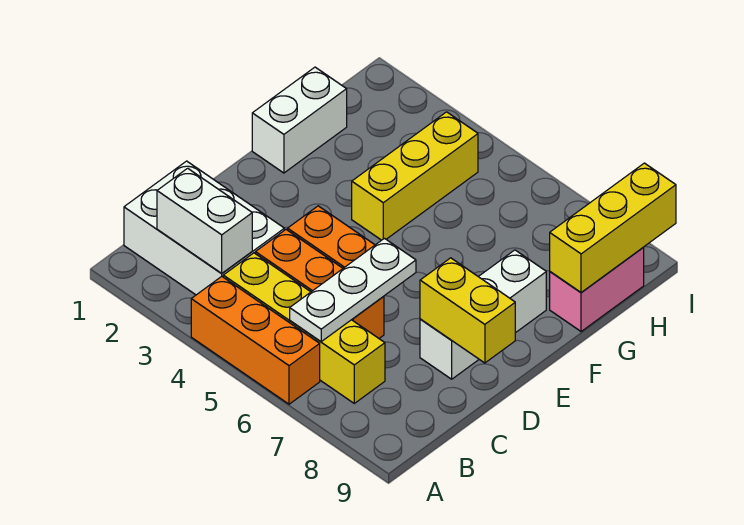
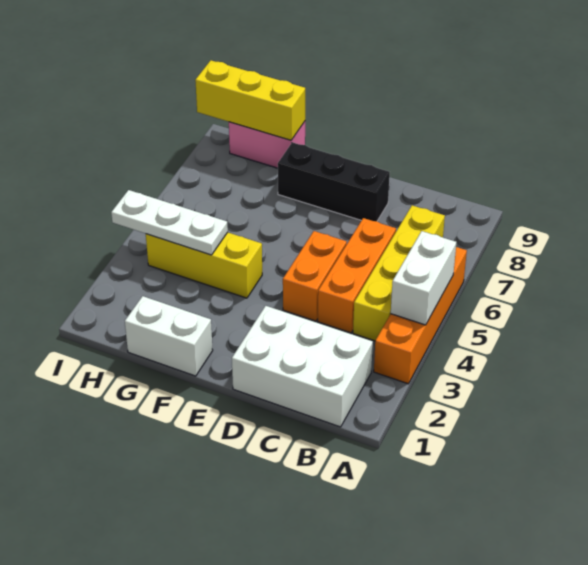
orange brick A4:A6 level 1 -> orange brick A3:A6 level 1
white brick B1:C3 level 1 -> white brick B1:D2 level 1
white brick B2:B3 level 2 -> white brick A4:A5 level 2
white plate B6:D6 level 2 -> white plate G4:I4 level 2
white brick D8:F8 level 1 -> black brick D8:F8 level 1
yellow brick D8:D9 level 2 -> none

